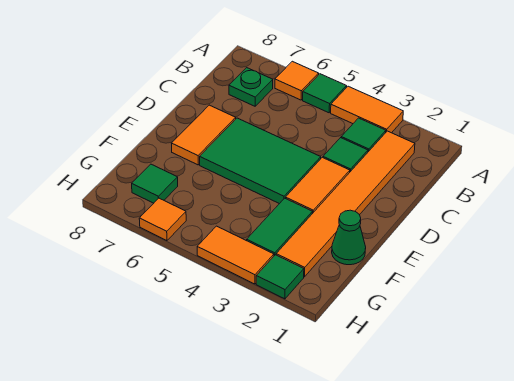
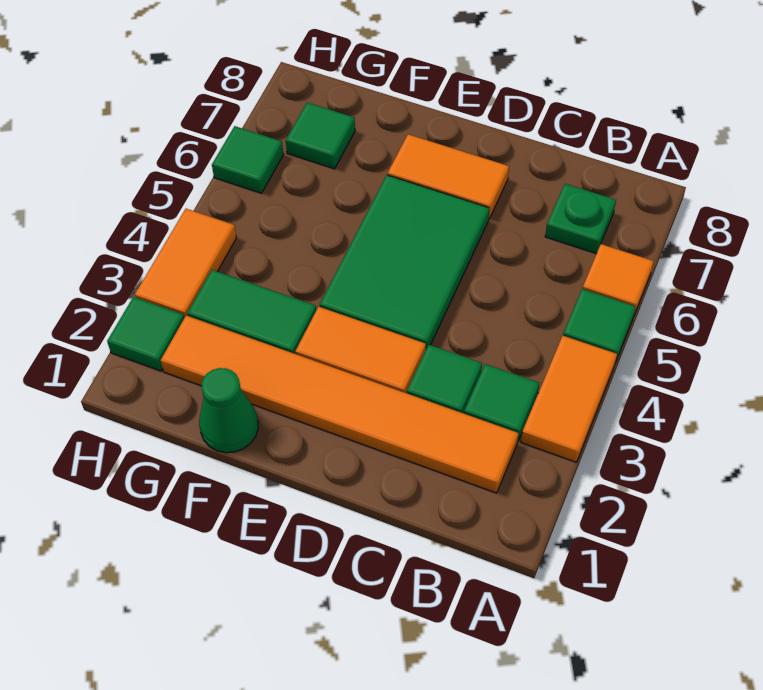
orange tile H6 level 1 -> green tile H6 level 1

